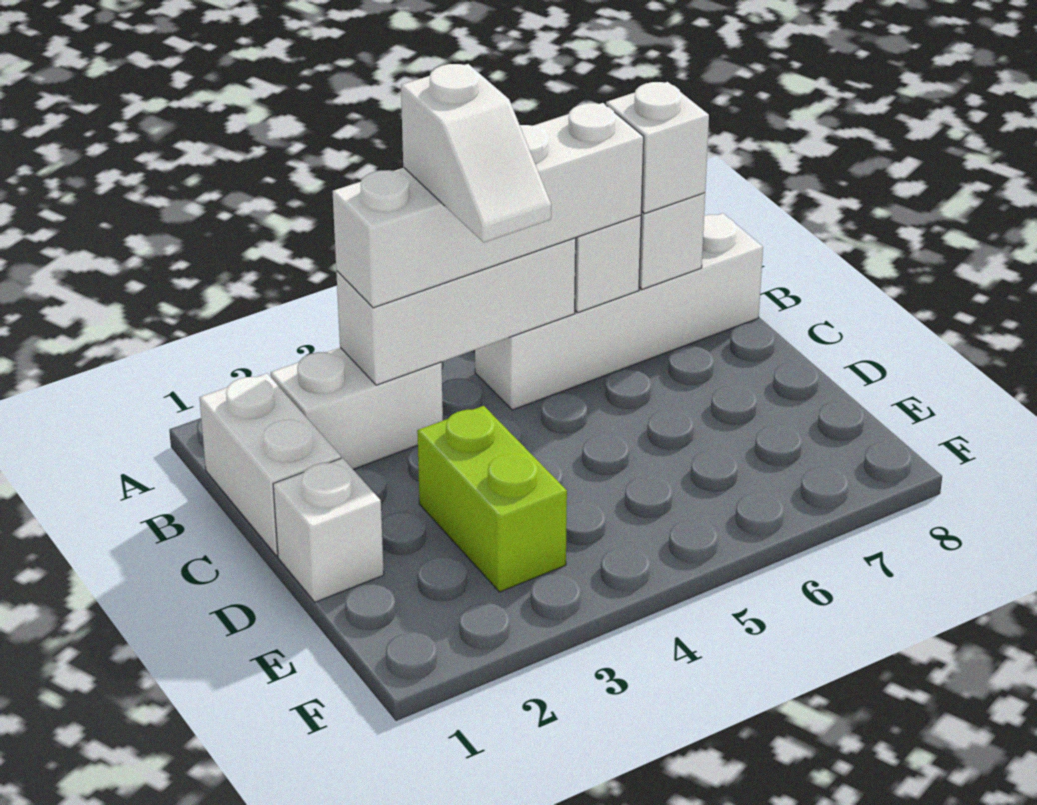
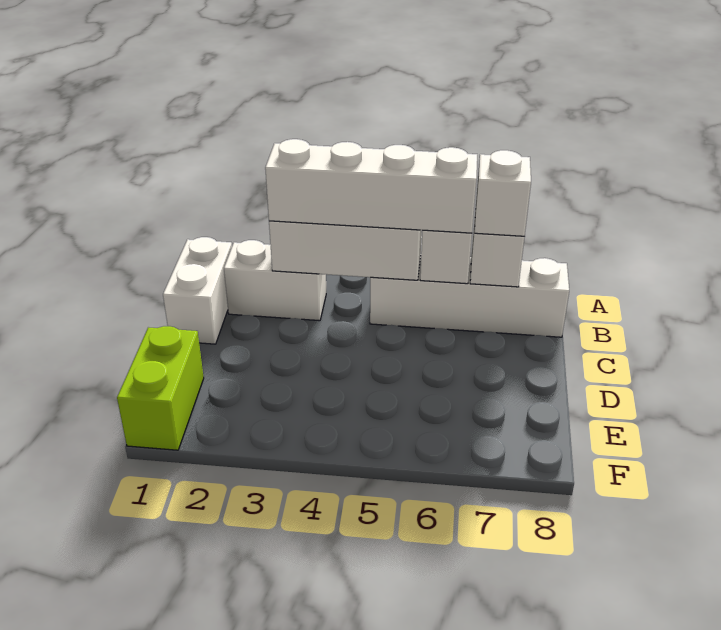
white slope B4:C4 level 4 top B -> none
white brick D1 level 1 -> none
lime brick D3:E3 level 1 -> lime brick E1:F1 level 1

